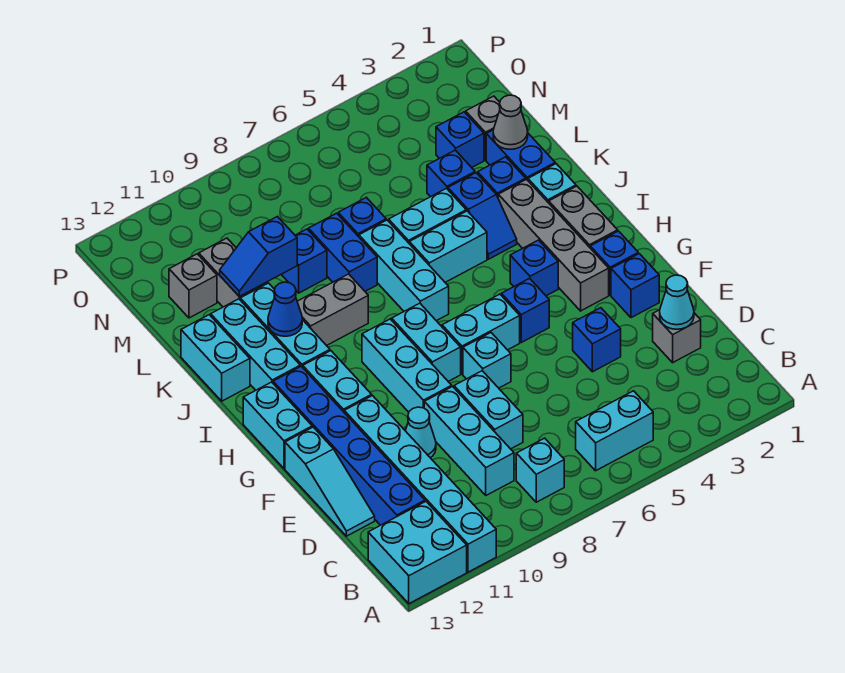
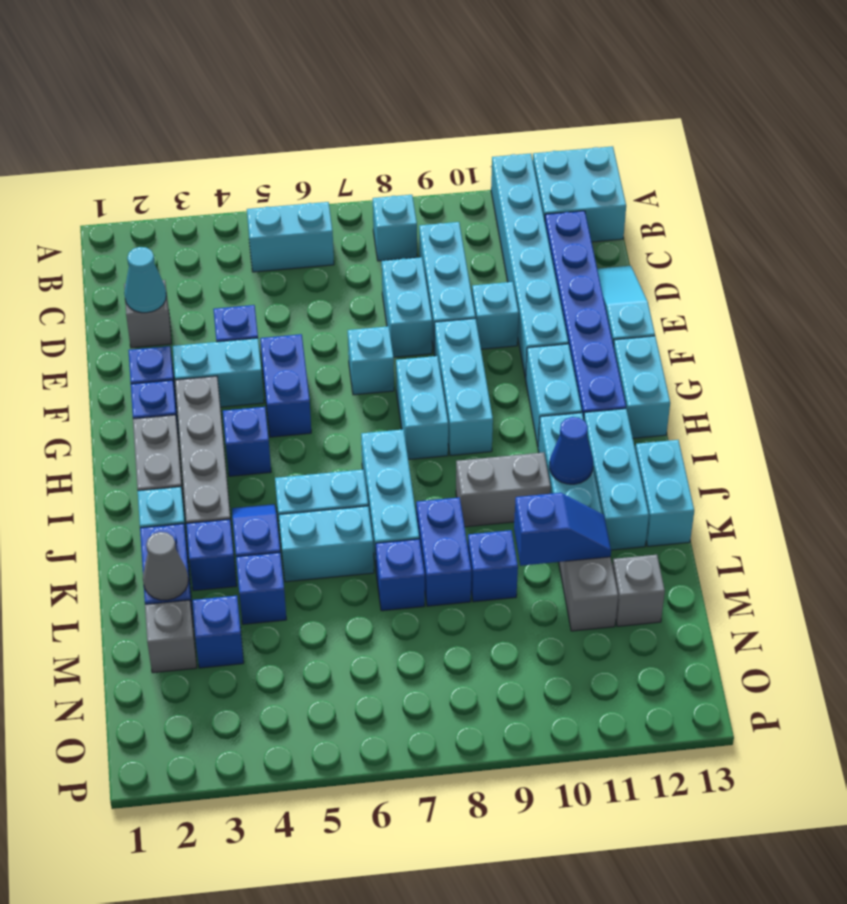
cyan cone E10 level 1 -> cyan brick E10 level 1
blue brick G5 level 1 -> blue brick F5:G5 level 1
cyan brick G6:G7 level 1 -> cyan brick F3:F4 level 1

